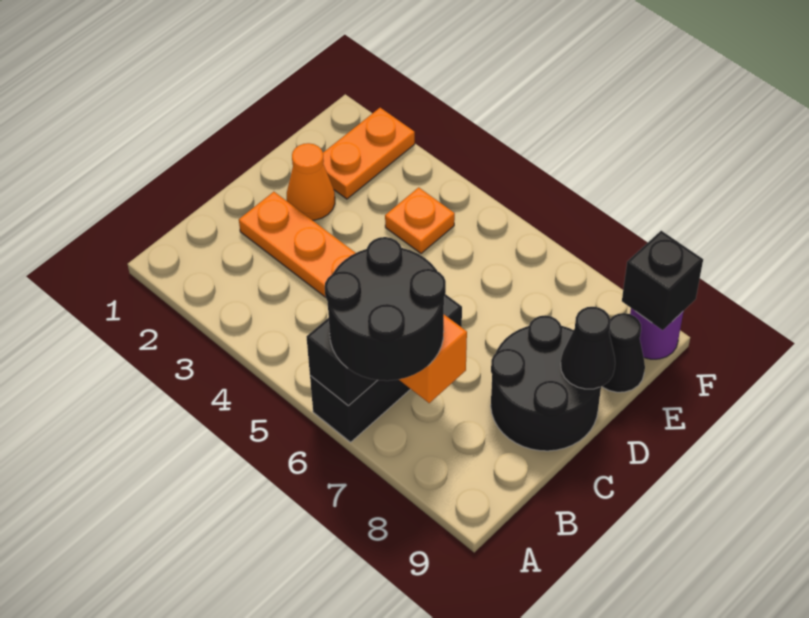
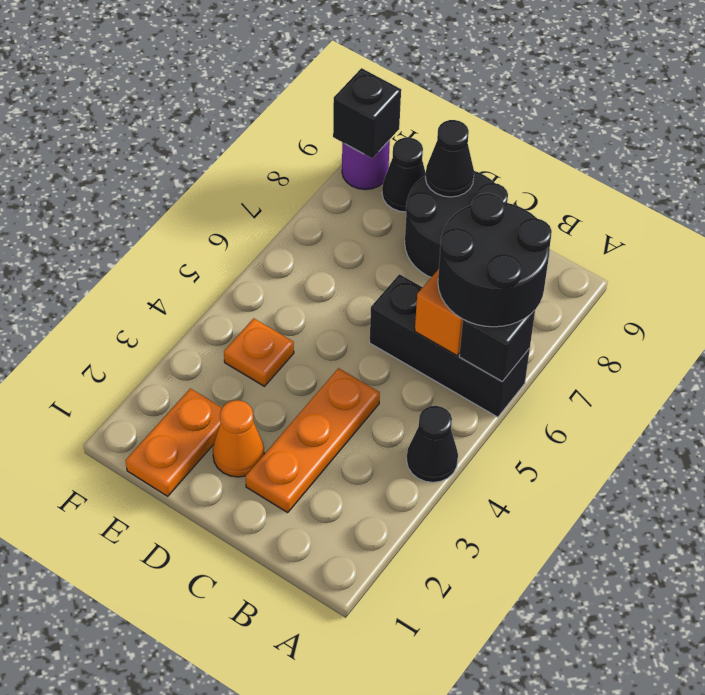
none -> black cone A4 level 1
orange plate E2:F2 level 1 -> orange plate E1:E2 level 1

